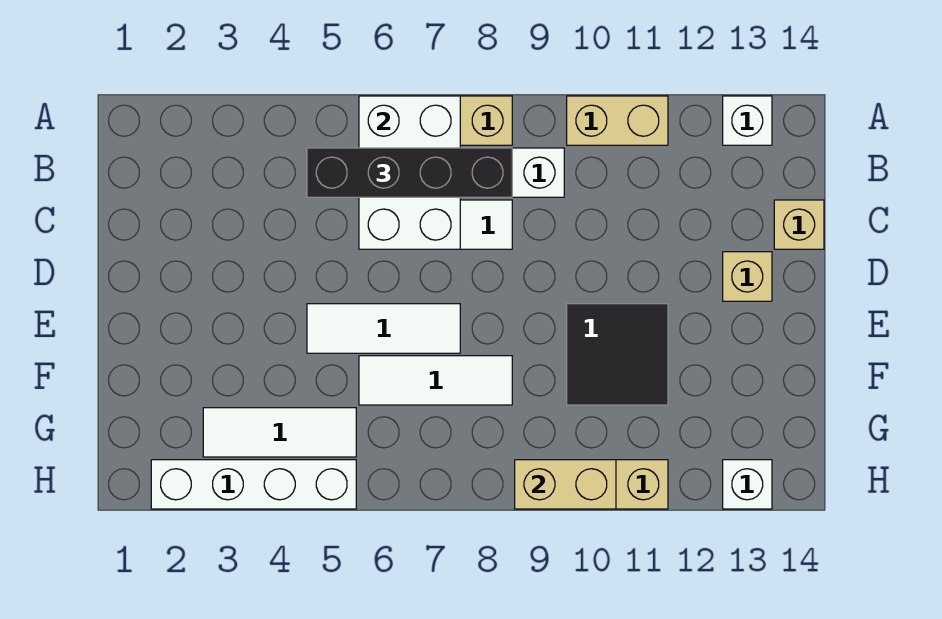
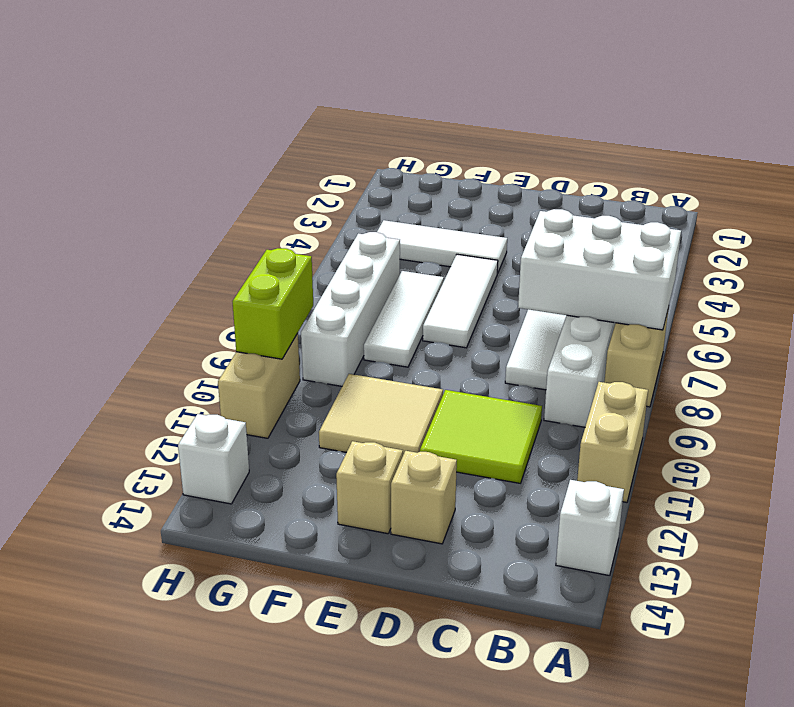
black brick B5:B8 level 3 -> none
none -> lime tile C10:D11 level 1
tan brick C14 level 1 -> tan brick E13 level 1
black tile E10:F11 level 1 -> tan tile E10:F11 level 1
white tile G3:G5 level 1 -> white tile E4:G4 level 1
white brick H2:H5 level 1 -> white brick G6:G9 level 1
tan brick H9:H10 level 2 -> lime brick H9:H10 level 2

